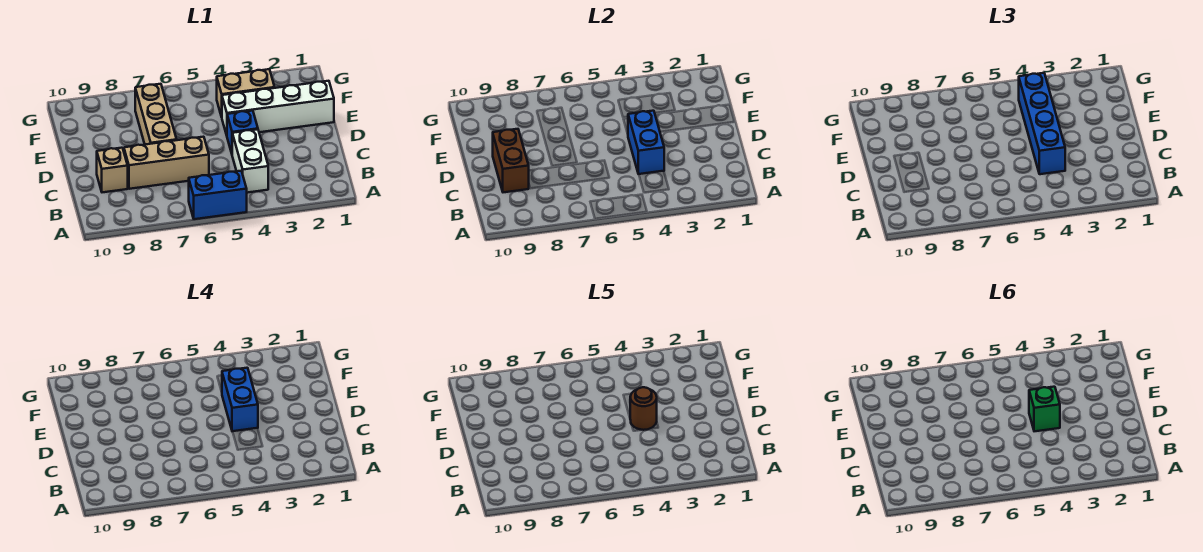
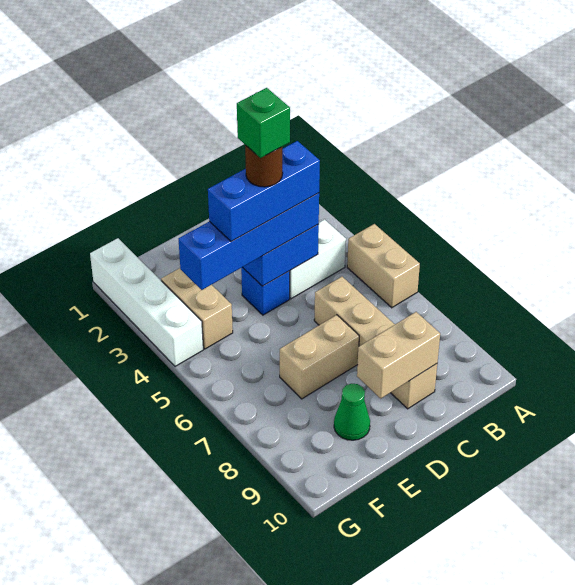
blue brick A5:A6 level 1 -> tan brick A5:A6 level 1
brown brick C9:D9 level 2 -> tan brick C9:D9 level 2
blue brick D4:E4 level 4 -> blue brick C4:E4 level 4
tan brick D7:F7 level 1 -> tan brick D7:E7 level 1
white brick E1:E4 level 1 -> white brick G1:G4 level 1
none -> green cone E9 level 1

